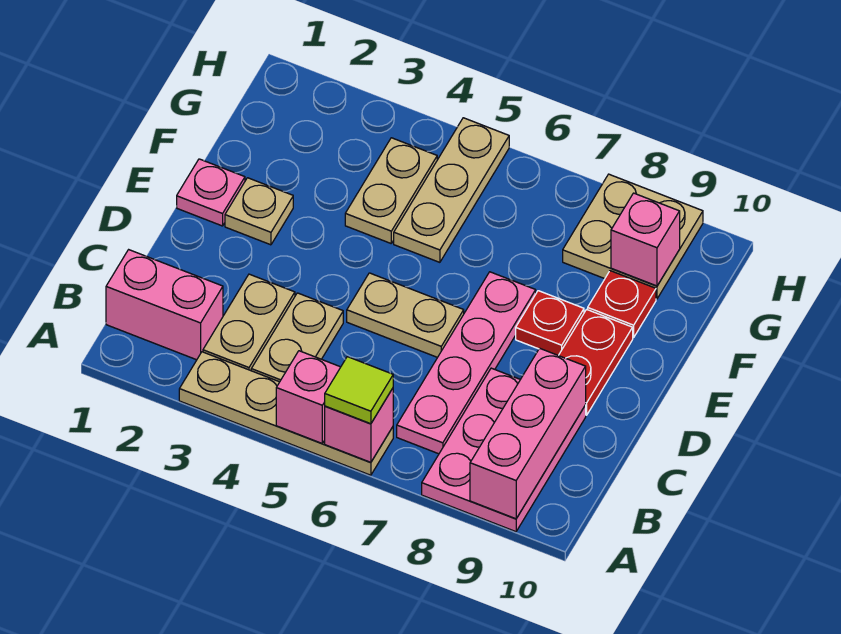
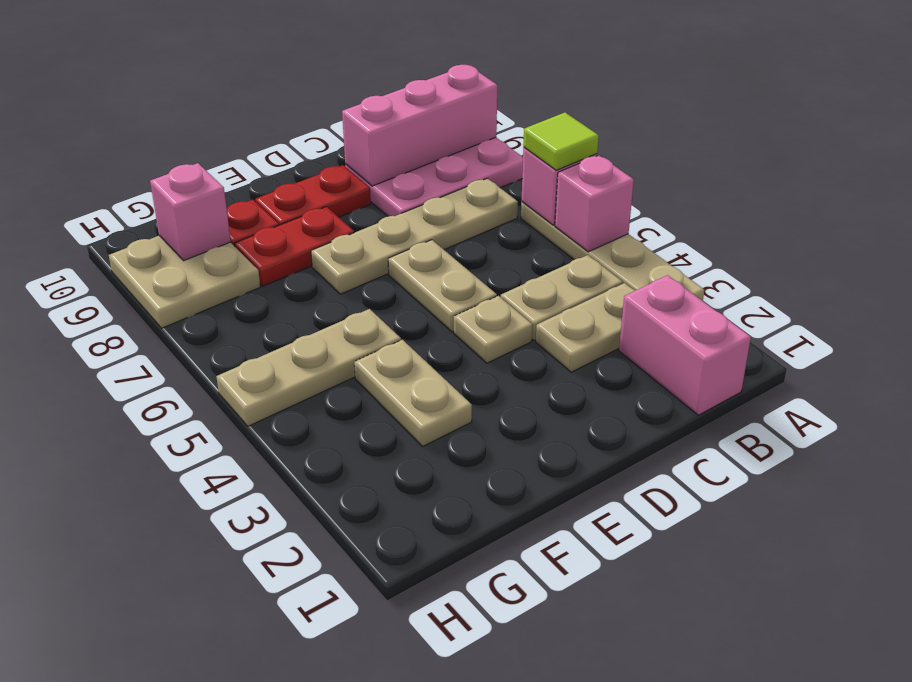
pink plate B7:E7 level 1 -> tan plate B7:E7 level 1
pink plate E1 level 1 -> none
tan plate E2 level 1 -> tan plate D4 level 1
red plate E8 level 1 -> red plate E8:F8 level 1
tan plate F4:G4 level 1 -> tan plate F3:F4 level 1

